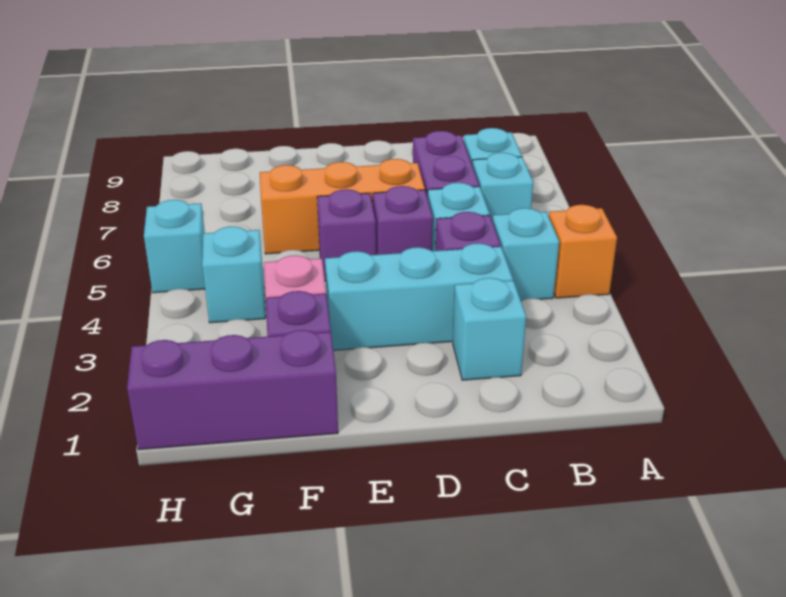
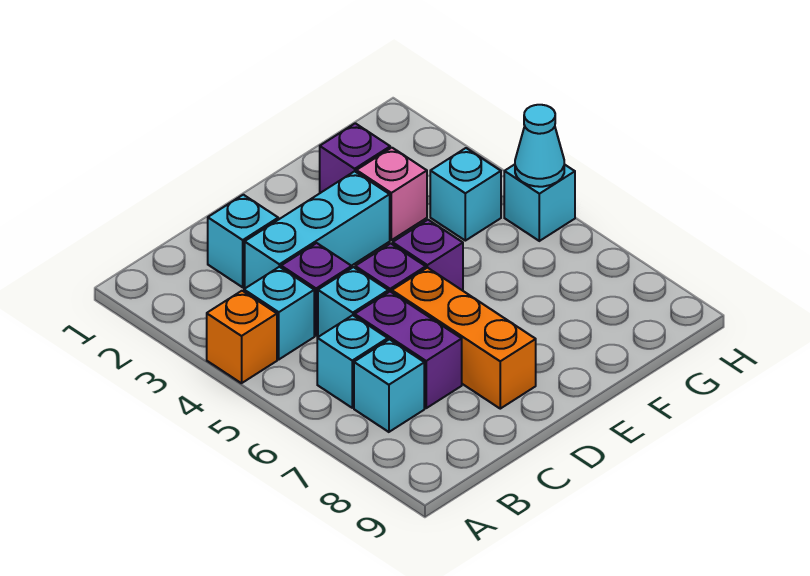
orange brick D6:F6 level 1 -> orange brick D6:D8 level 1
purple brick F1:H1 level 1 -> none
none -> cyan cone H5 level 2

